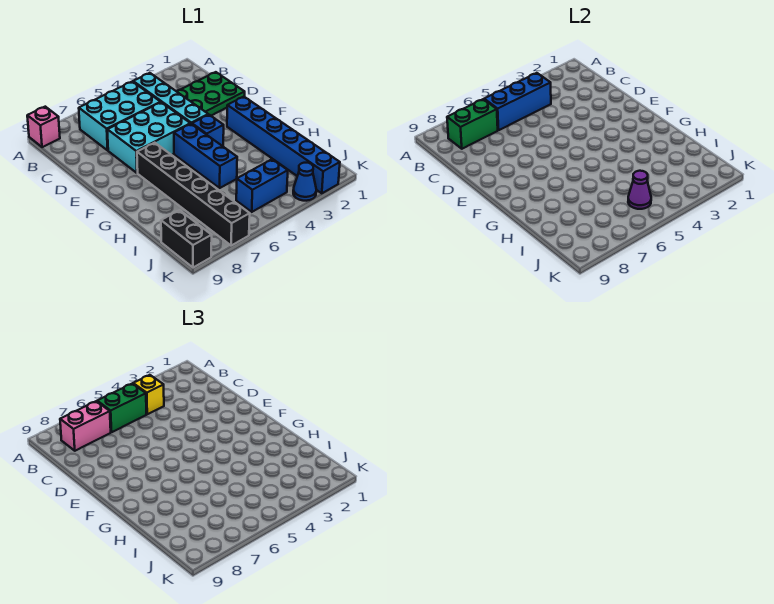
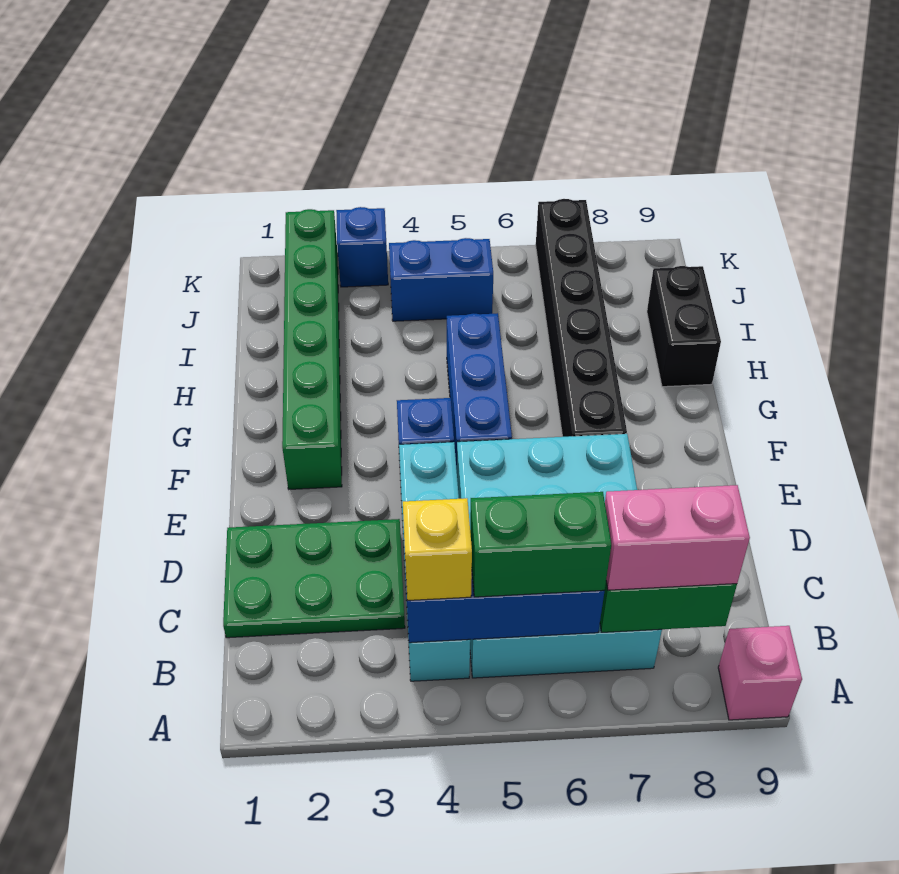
blue brick F2:K2 level 1 -> green brick F2:K2 level 1
purple cone J5 level 2 -> none
black brick J9:K9 level 1 -> black brick H9:I9 level 1
blue cone K3 level 1 -> blue brick K3 level 1

